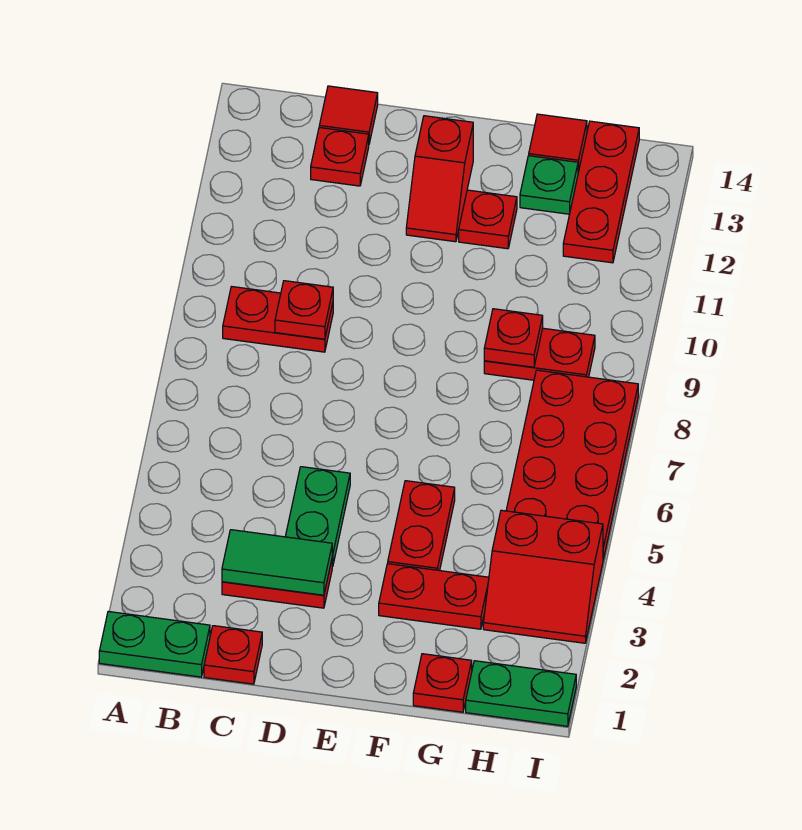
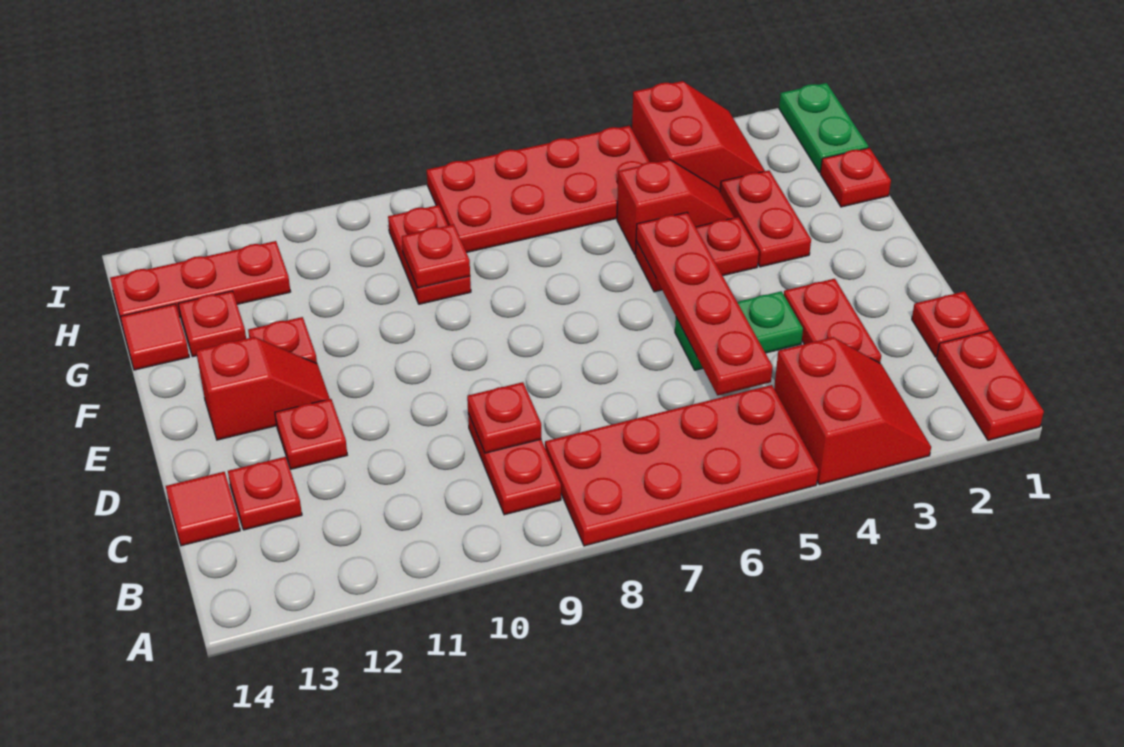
green plate A1:B1 level 1 -> red plate A1:B1 level 1
none -> red slope A3:B4 level 1 top 4
none -> red plate A5:B8 level 1
green tile C3:D3 level 2 -> none
none -> red plate C5:F5 level 2
none -> red plate D12 level 1
none -> red slope G4:G5 level 1 top 5
green plate G13 level 1 -> red plate G13 level 1

